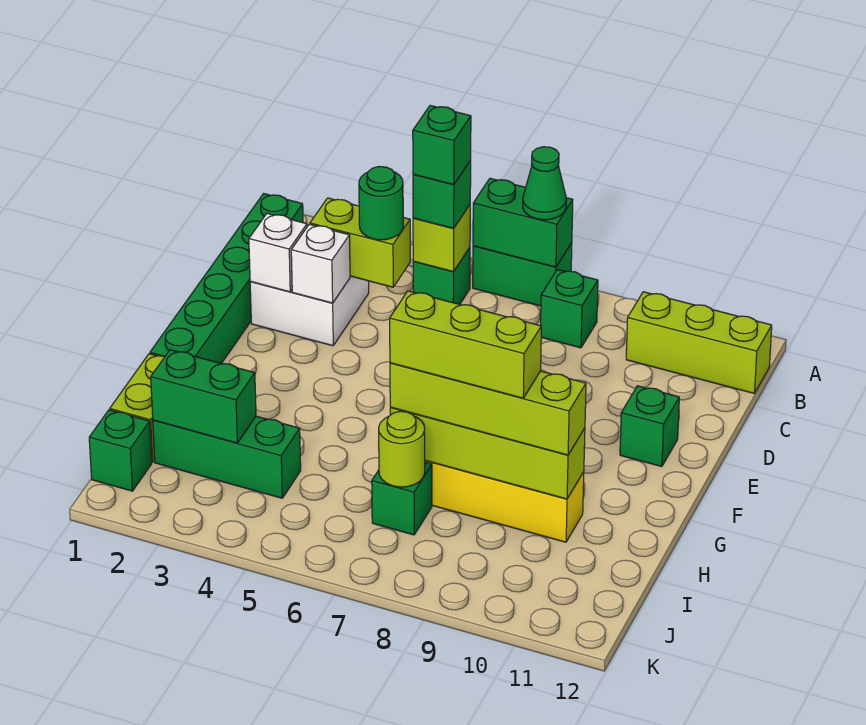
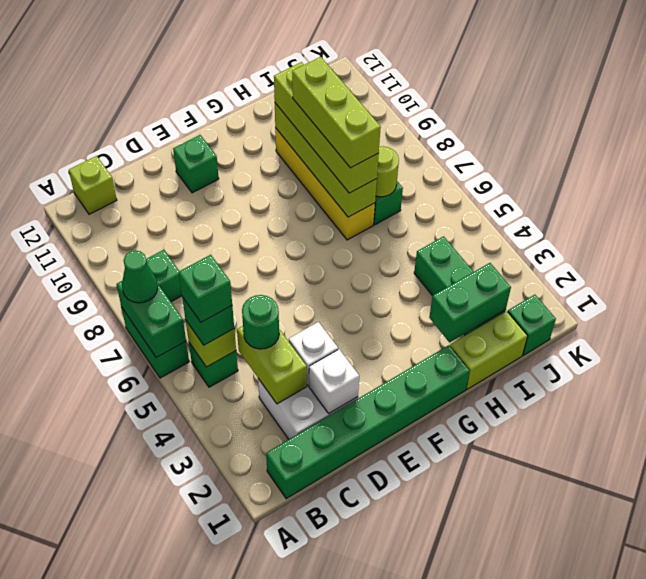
lime brick B10:B12 level 1 -> lime brick B12 level 1
green brick I2:I3 level 2 -> green brick H2:I2 level 2

